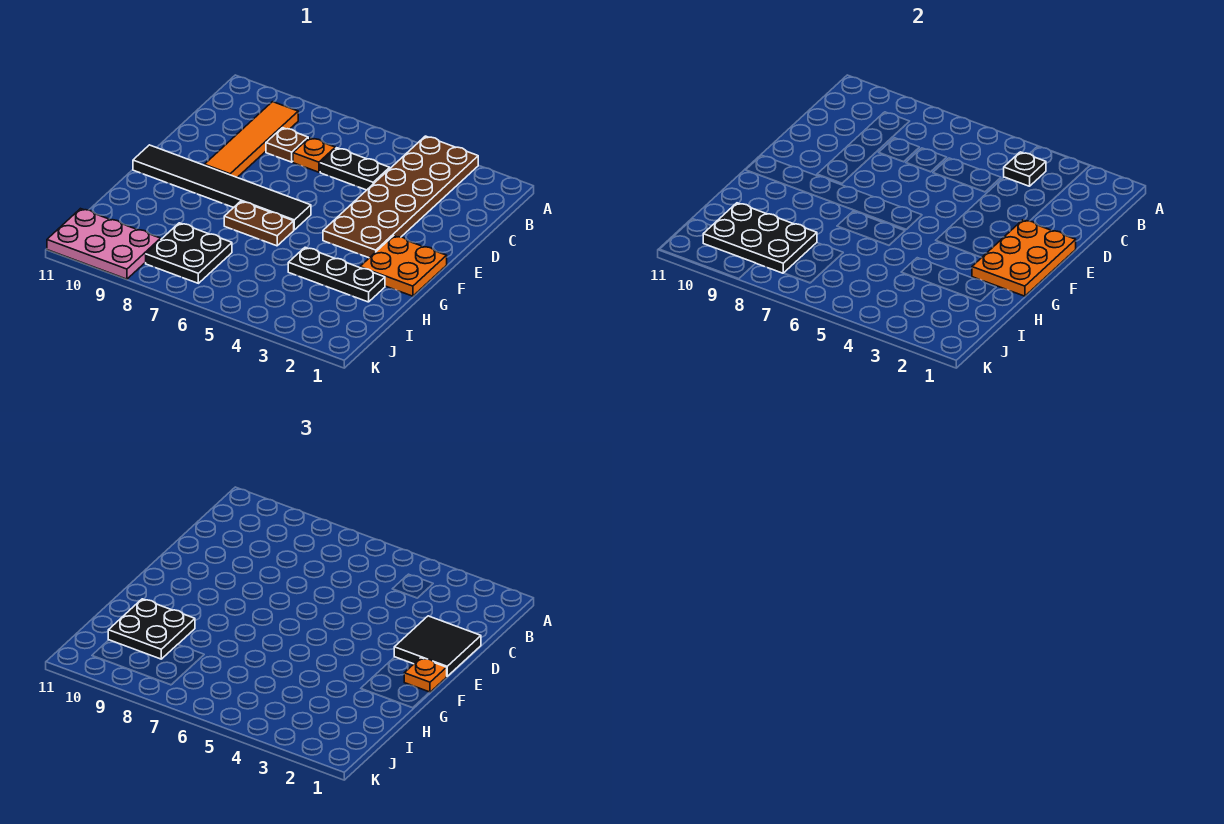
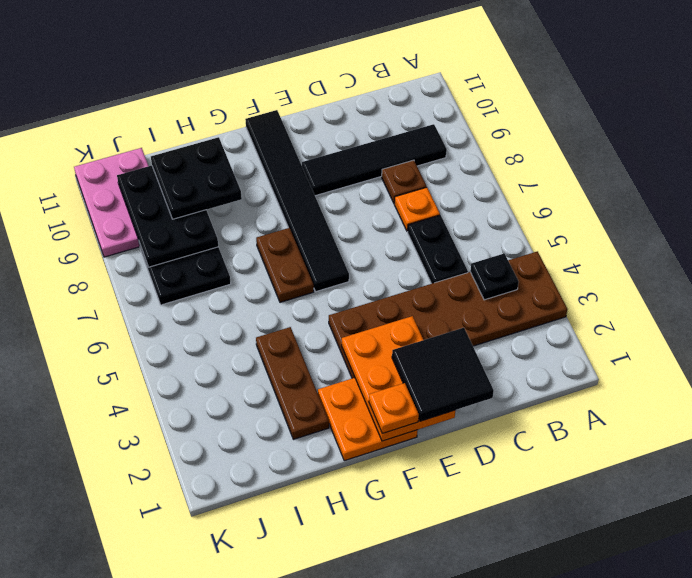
orange tile B9:E9 level 1 -> black tile B9:E9 level 1
orange plate E1:G2 level 2 -> orange plate E1:F3 level 2
black plate H2:H4 level 1 -> brown plate H2:H4 level 1

